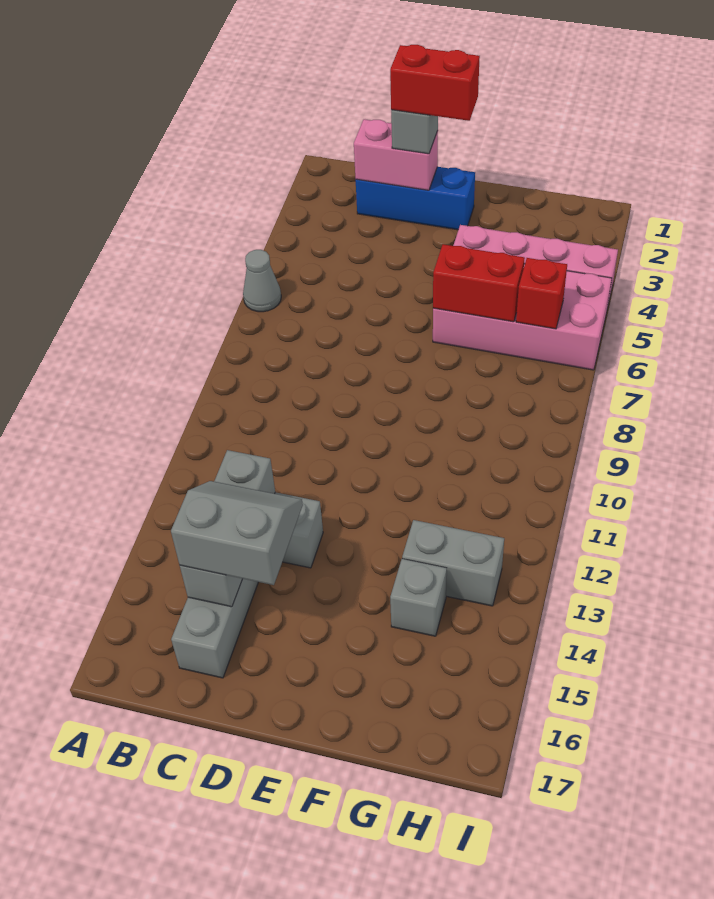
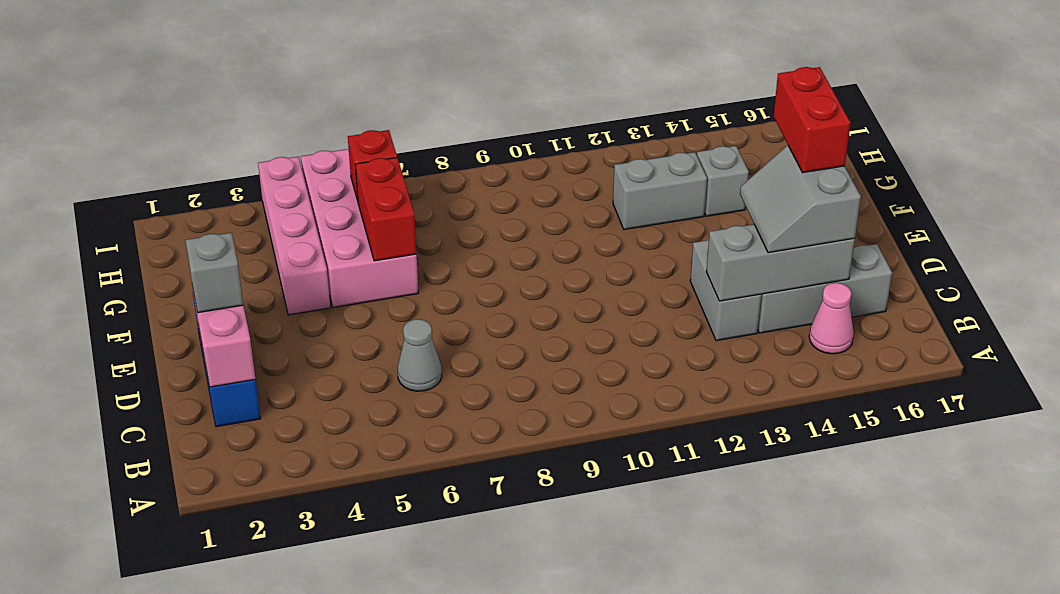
grey cone A6 level 1 -> grey cone C6 level 1
none -> pink cone B15 level 1
red brick D2:E2 level 4 -> red brick D15:E15 level 4
grey brick G13:H13 level 1 -> grey brick G12:G13 level 1

